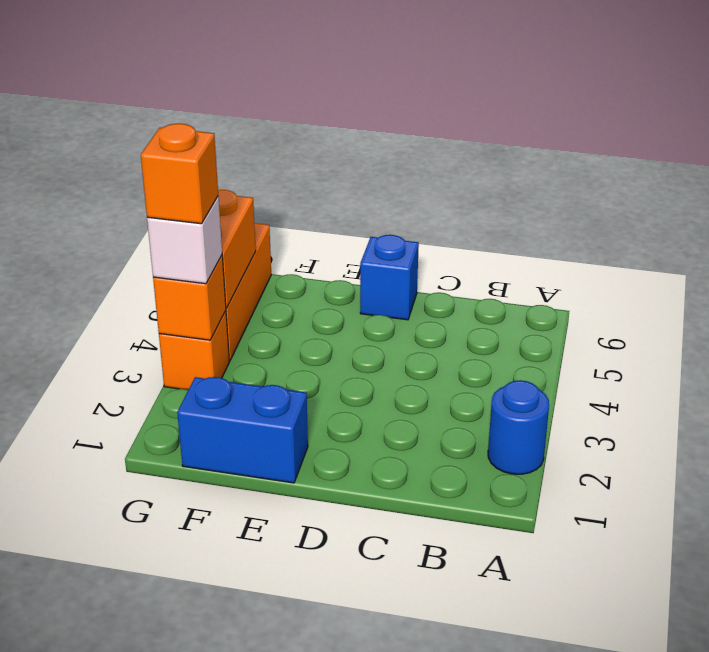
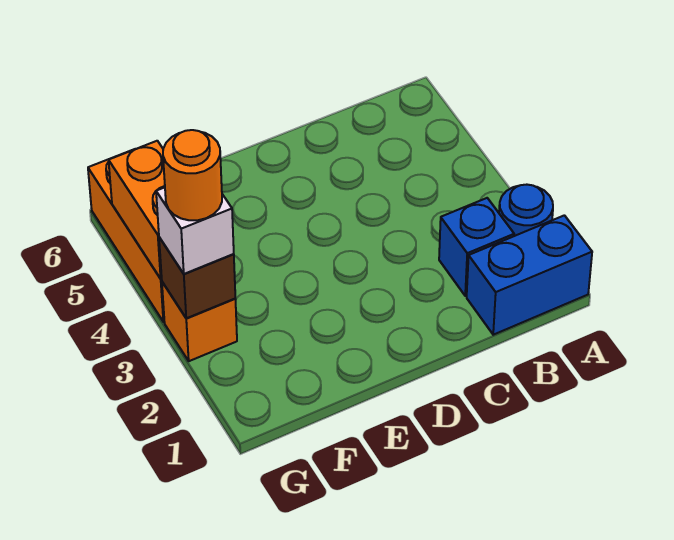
blue brick D6 level 1 -> blue brick B2 level 1
blue brick E1:F1 level 1 -> blue brick A1:B1 level 1
orange brick G3 level 2 -> brown brick G3 level 2
orange brick G3 level 4 -> orange round brick G3 level 4

